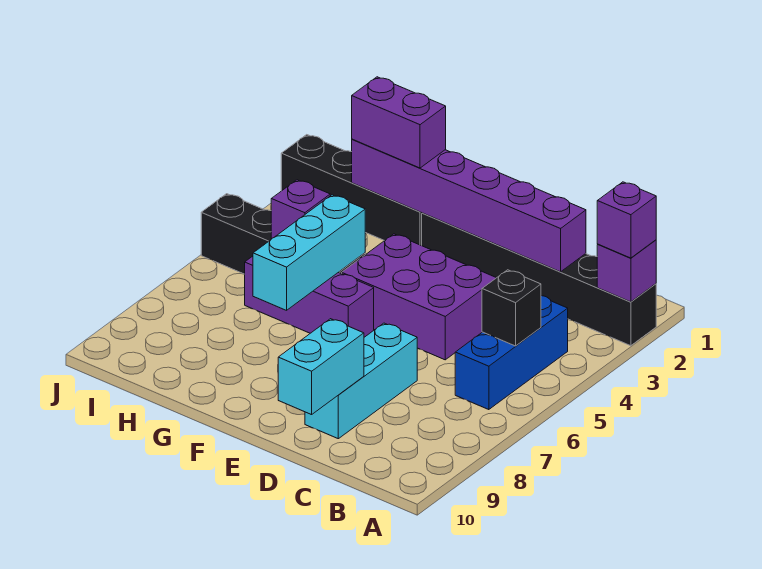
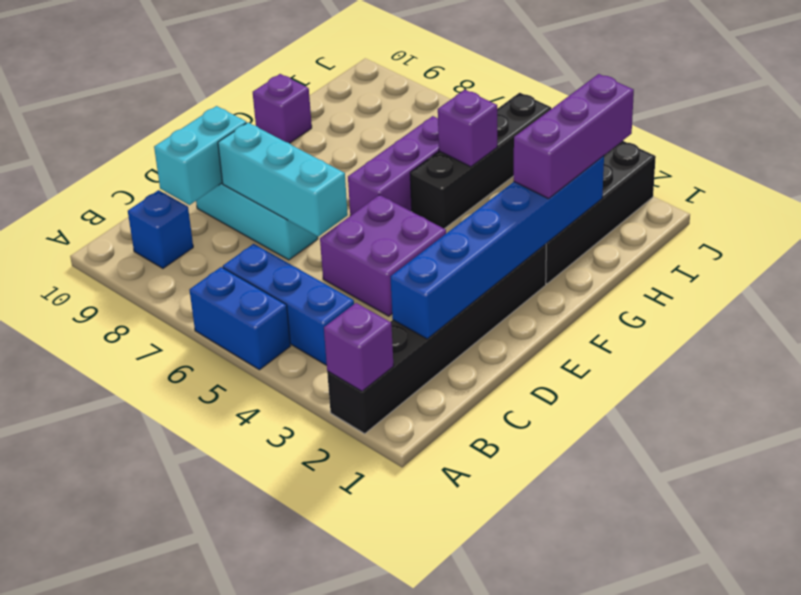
purple brick A2 level 3 -> purple brick G10 level 1
none -> blue brick A5:A6 level 1
black brick B5 level 2 -> none
none -> blue brick B9 level 1
purple brick C2:H2 level 2 -> blue brick C2:H2 level 2
purple brick D4:F5 level 1 -> purple brick D4:E5 level 1
cyan brick D9:D10 level 2 -> cyan brick C9:D9 level 2
purple brick G2:H2 level 3 -> purple brick G2:I2 level 3
cyan brick G5:G7 level 2 -> cyan brick D6:D8 level 2

